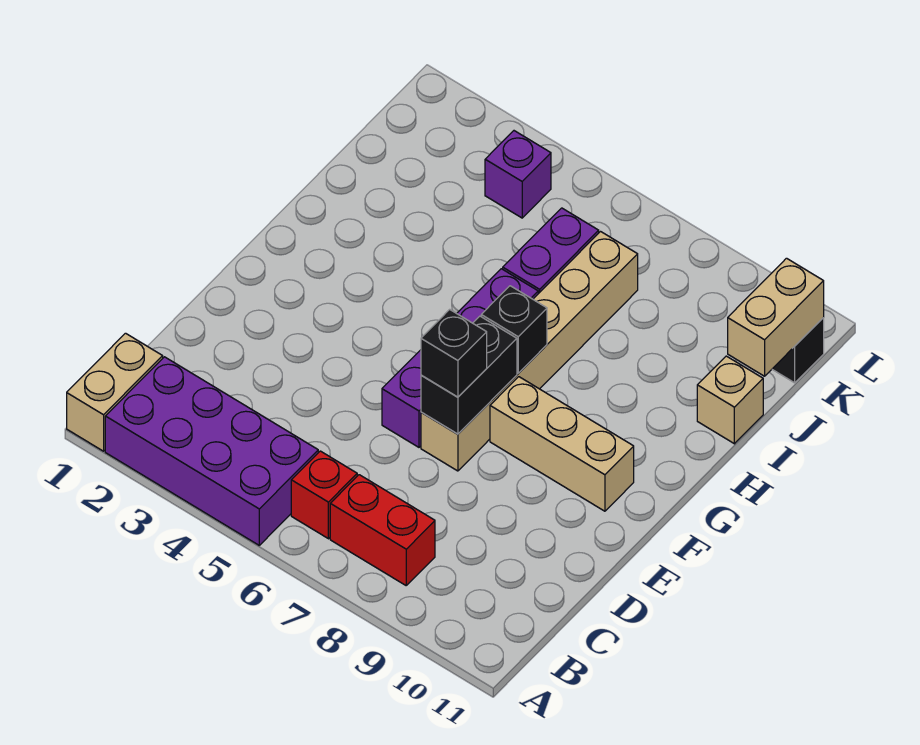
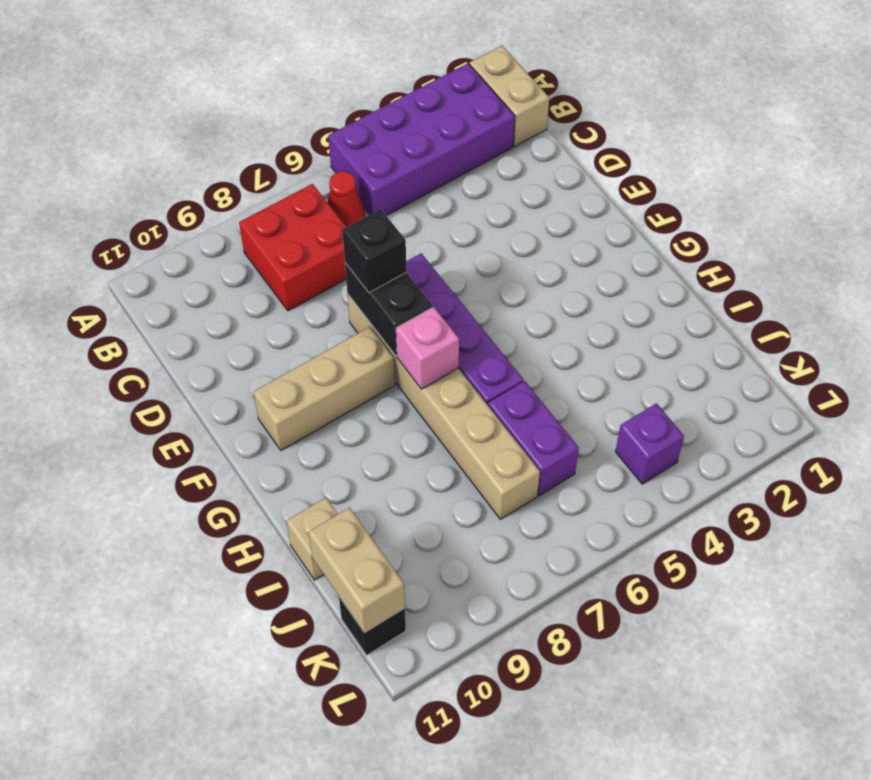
red brick B6 level 1 -> red cone B6 level 1
red brick B7:B8 level 1 -> red brick B7:C8 level 1
black brick G7 level 2 -> pink brick G7 level 2

